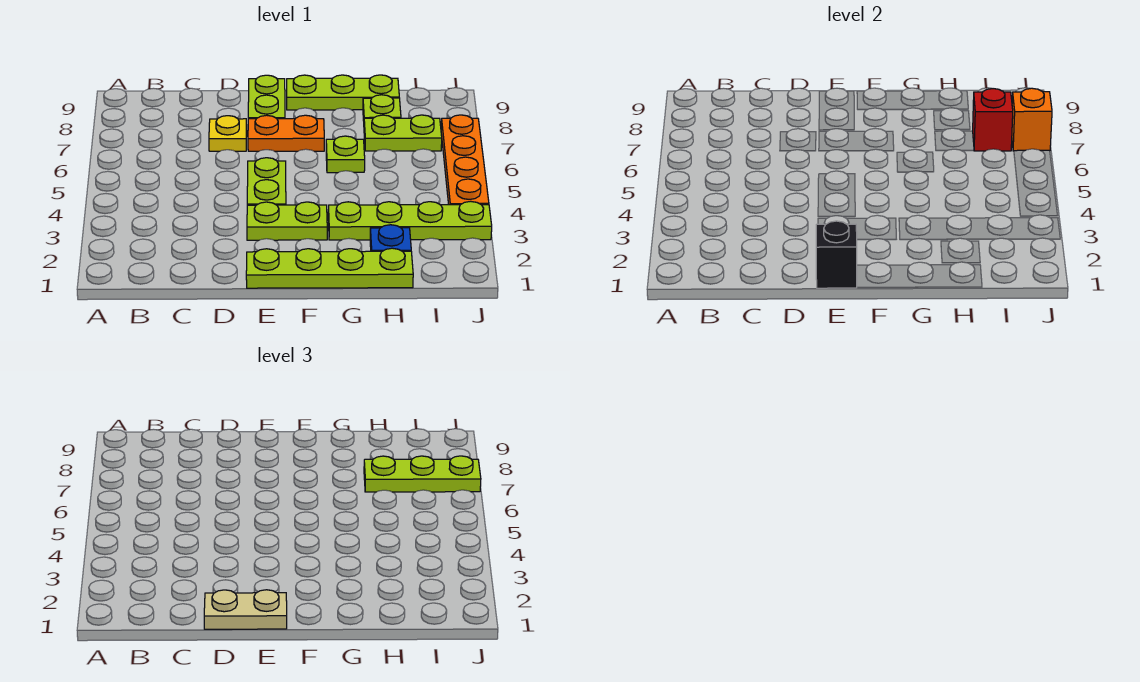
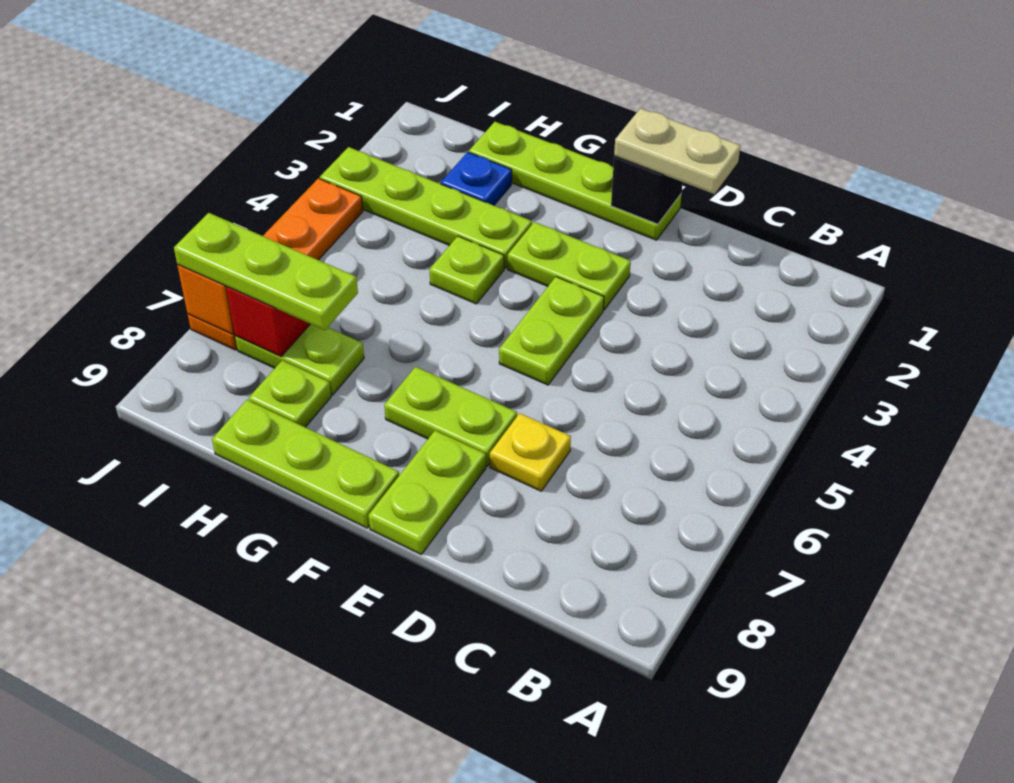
orange plate E7:F7 level 1 -> lime plate E7:F7 level 1
lime plate G6 level 1 -> lime plate G4 level 1

